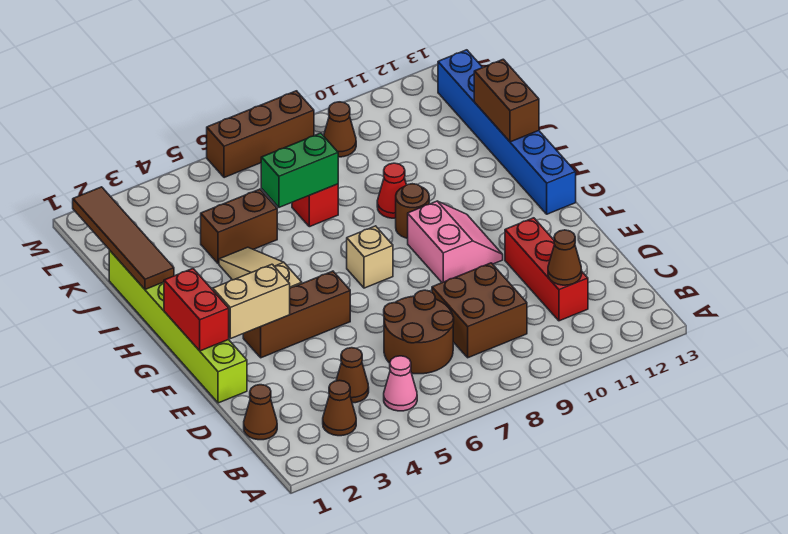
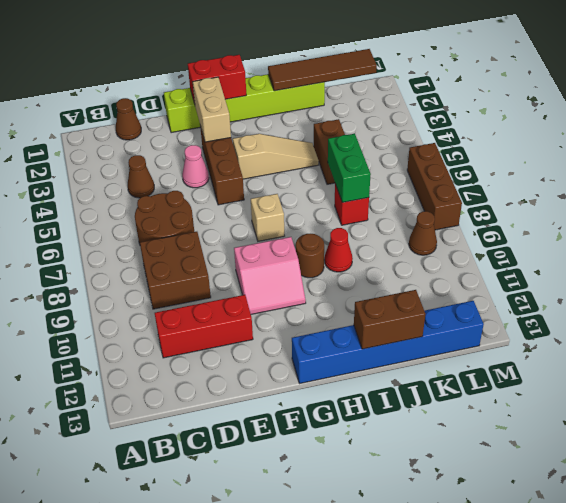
brown cone B3 level 1 -> none
pink cone B5 level 1 -> pink cone E4 level 1
brown cone C11 level 2 -> none

